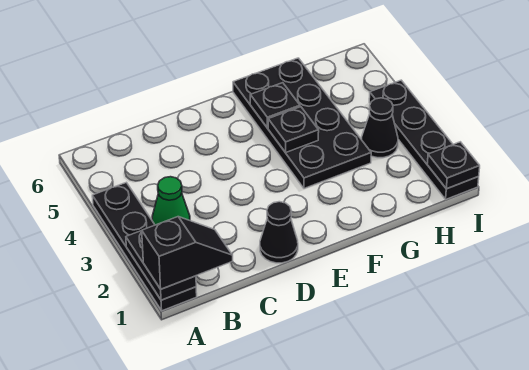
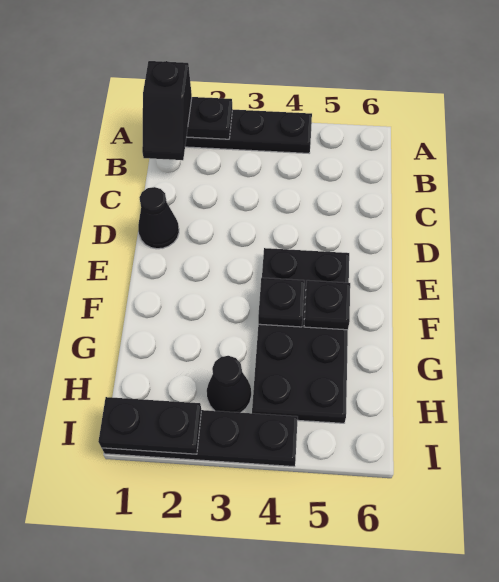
green cone B3 level 1 -> none
black plate F3:G6 level 1 -> black plate E4:H5 level 1
black plate I1 level 2 -> black plate I1:I2 level 2

